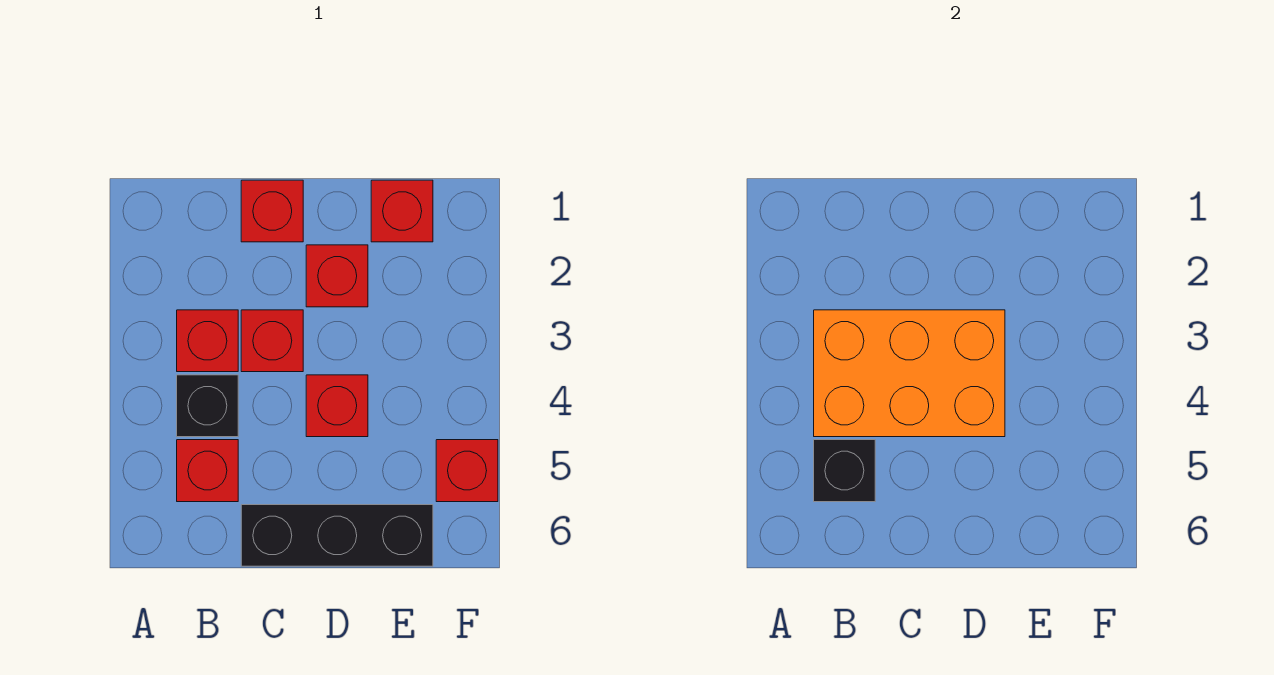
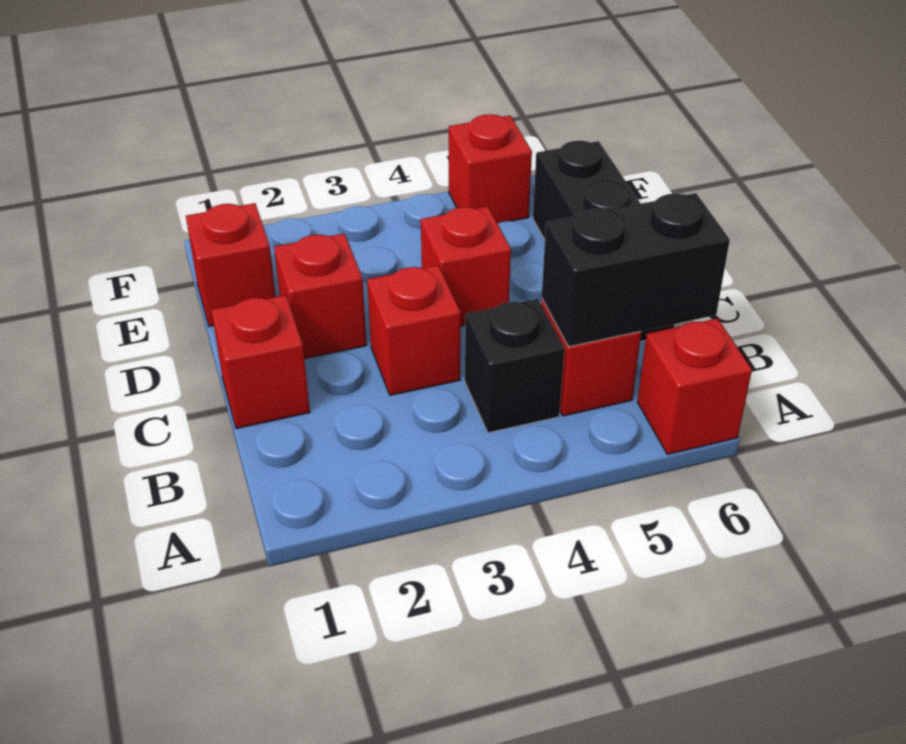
red brick B3 level 1 -> red brick A6 level 1
orange brick B3:D4 level 2 -> none
black brick B5 level 2 -> black brick B5:B6 level 2

